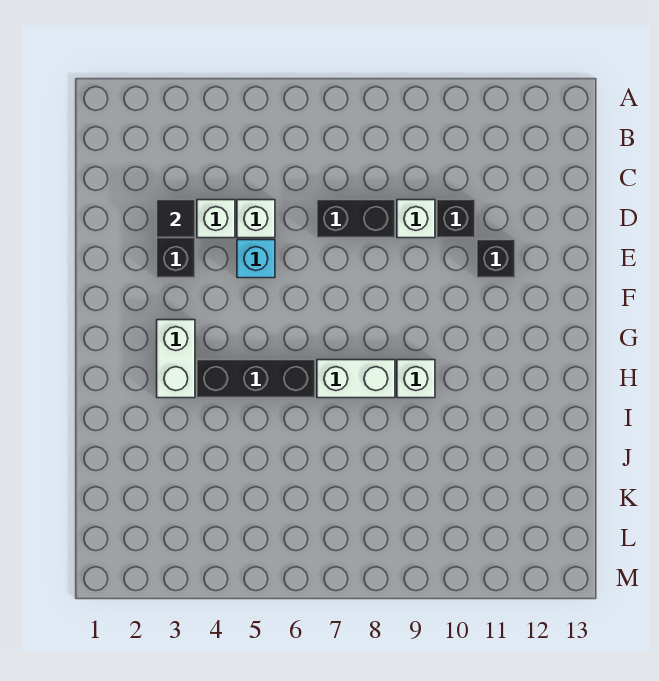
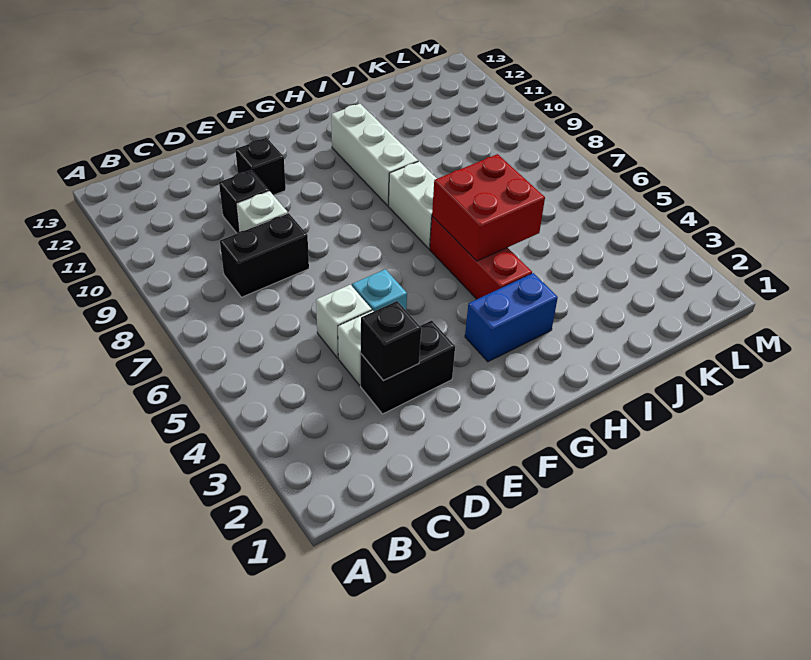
black tile D3 level 2 -> black brick D3 level 2
black brick D7:D8 level 1 -> black brick C8:D8 level 1
white brick G3:H3 level 1 -> blue brick G3:H3 level 1
black brick H4:H6 level 1 -> red brick H4:H6 level 1
none -> red brick H5:I6 level 2
white brick H9 level 1 -> white brick H9:H11 level 1

